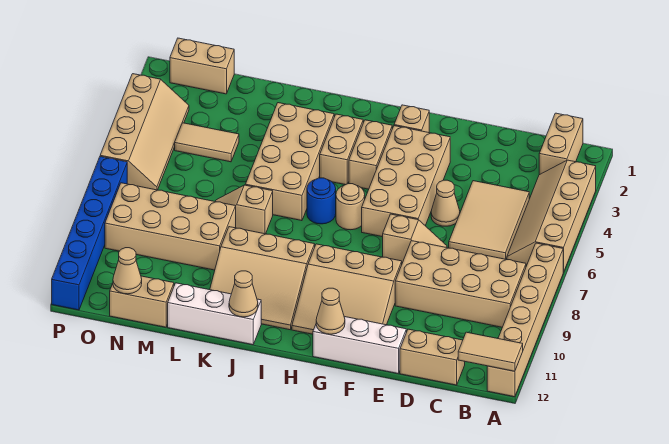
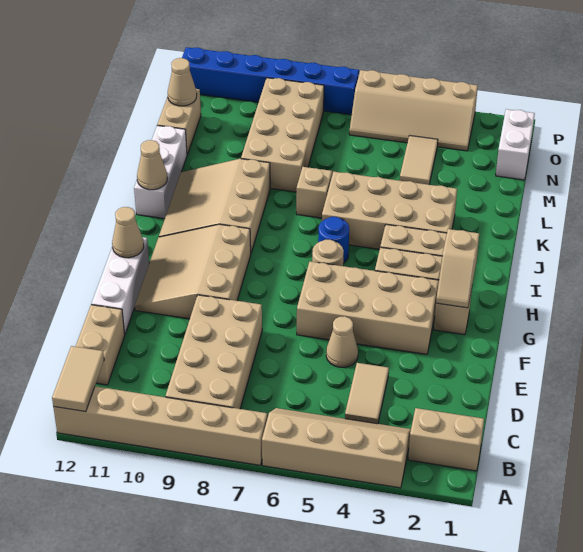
tan tile C4:D6 level 1 -> tan tile C4:D4 level 1
tan slope E7:F7 level 1 top F -> tan slope G2:H2 level 2 top H
tan brick N1:O1 level 1 -> white brick N1:O1 level 1

